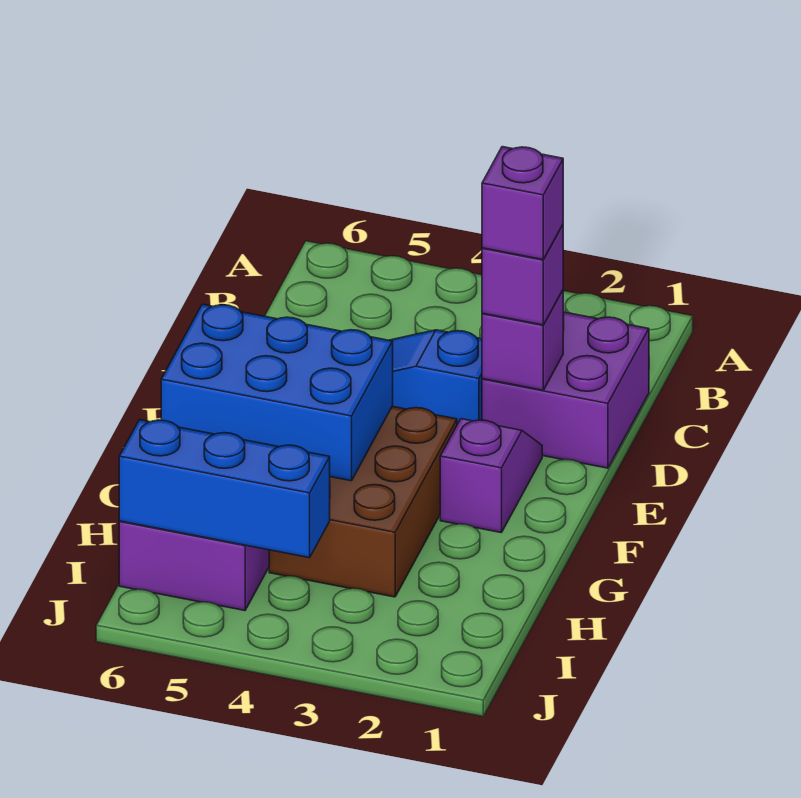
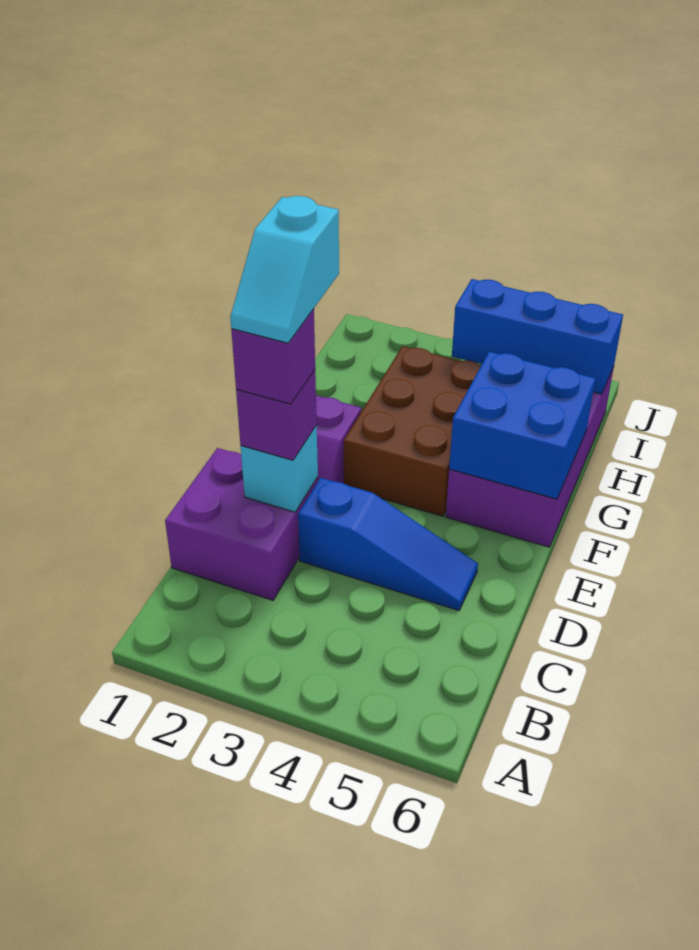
purple brick D2 level 2 -> cyan brick D2 level 2
none -> cyan slope D2:E2 level 5 top E
blue brick F4:G6 level 2 -> blue brick F5:G6 level 2

